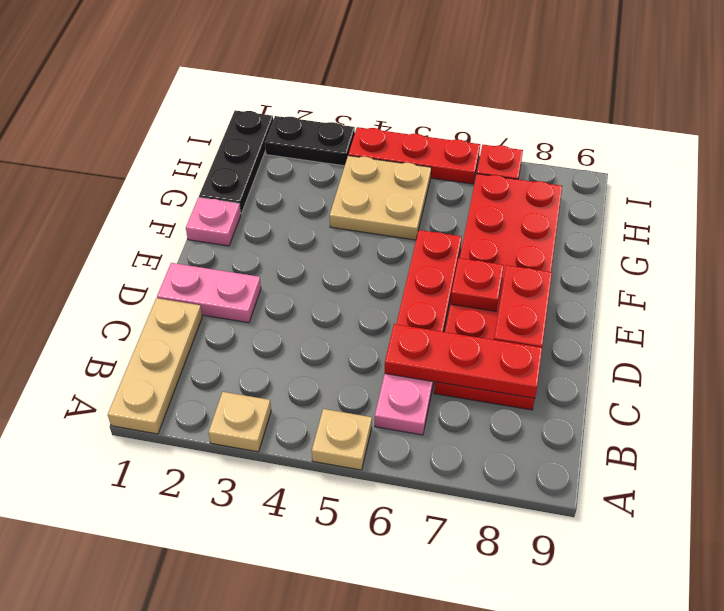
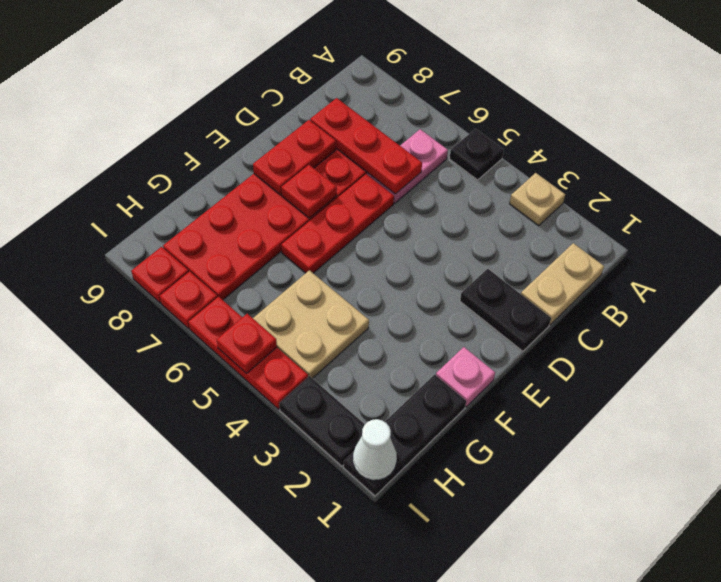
tan plate A1:C1 level 1 -> tan plate B1:C1 level 1
tan plate A5 level 1 -> black plate A5 level 1
pink plate D1:D2 level 1 -> black plate D1:D2 level 1
none -> white cone I1 level 2
none -> red plate I5 level 2
none -> red plate I8 level 1

